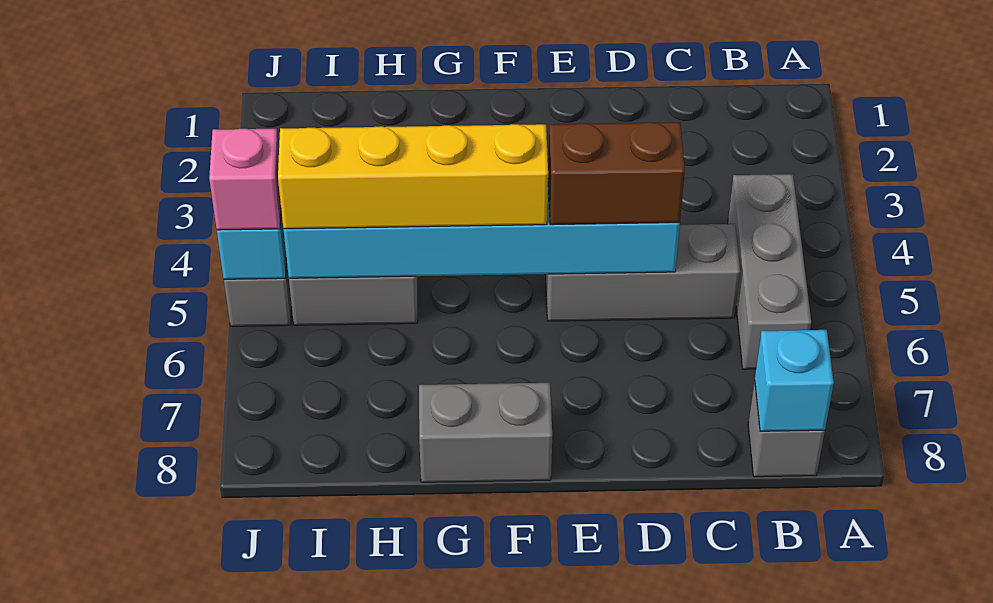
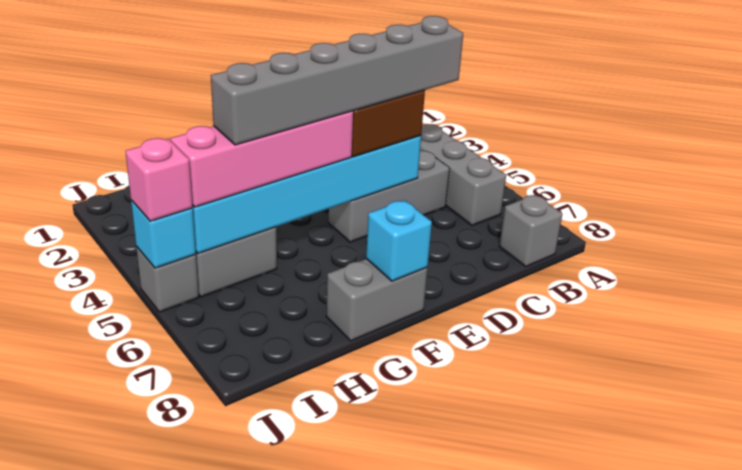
cyan brick B8 level 2 -> cyan brick F8 level 2
none -> grey brick C5:H5 level 4
yellow brick F5:I5 level 3 -> pink brick F5:I5 level 3

